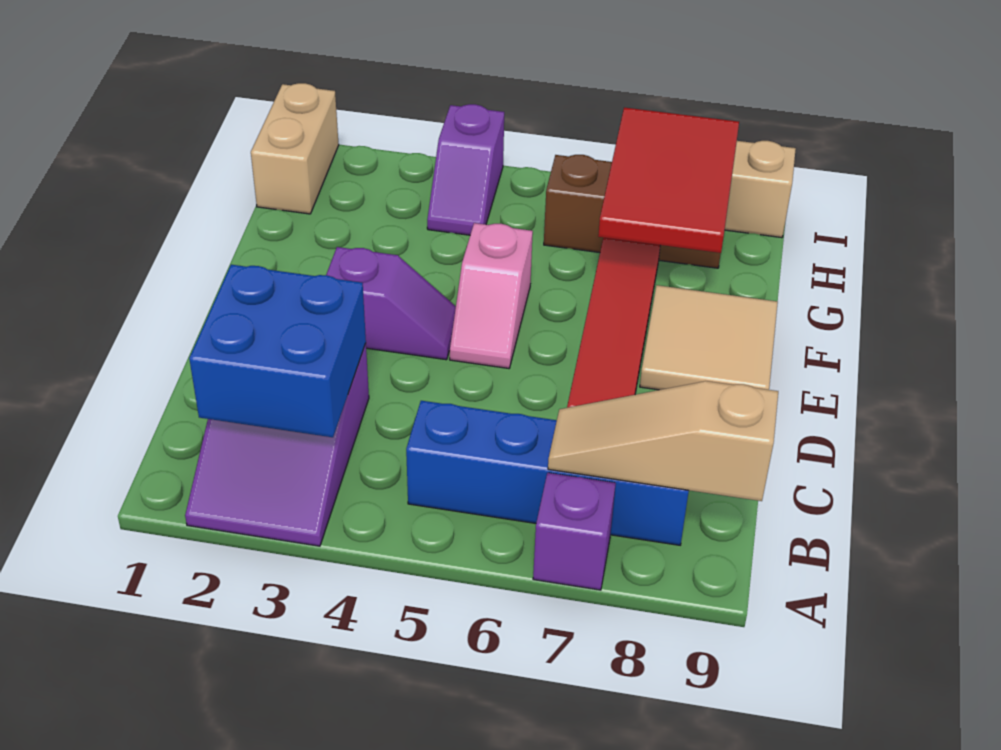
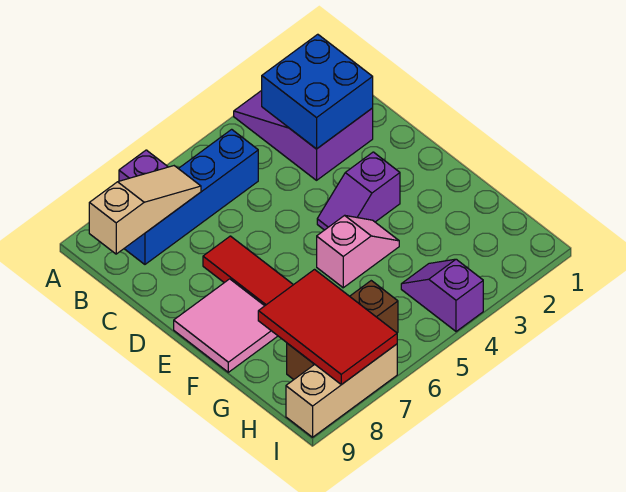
pink slope E5:F5 level 1 top F -> pink slope F4:F5 level 1 top 5
tan tile E8:F9 level 1 -> pink tile E8:F9 level 1
tan brick H1:I1 level 1 -> none

